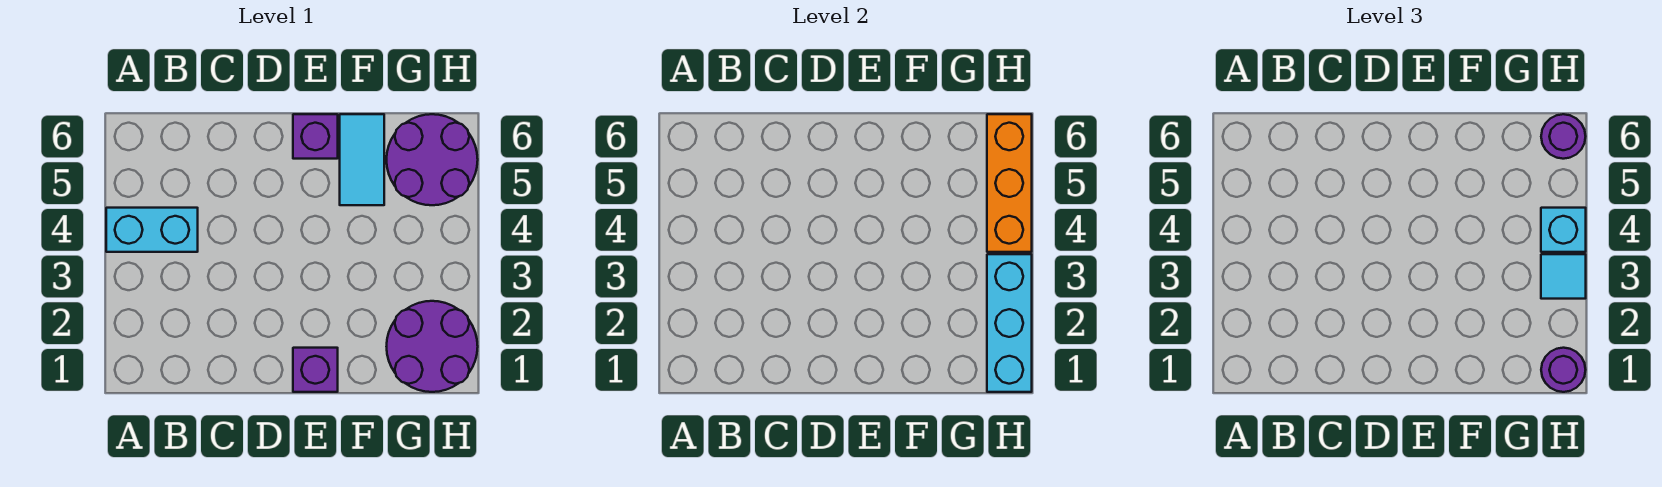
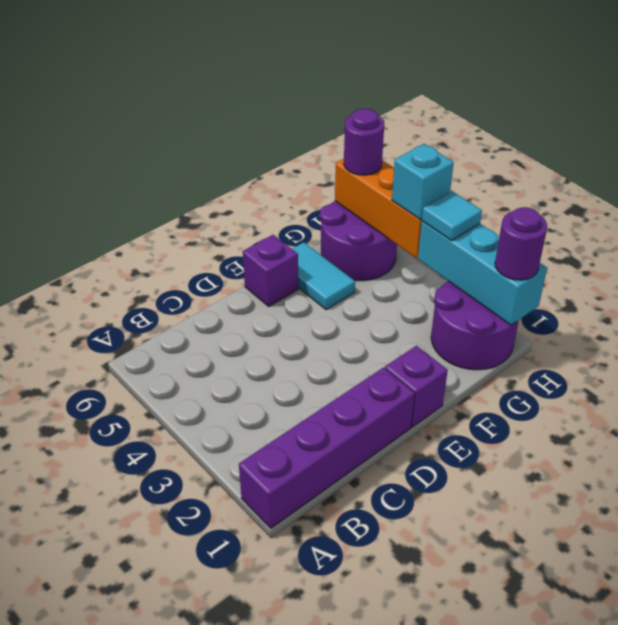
none -> purple brick A1:D1 level 1
cyan brick A4:B4 level 1 -> none

